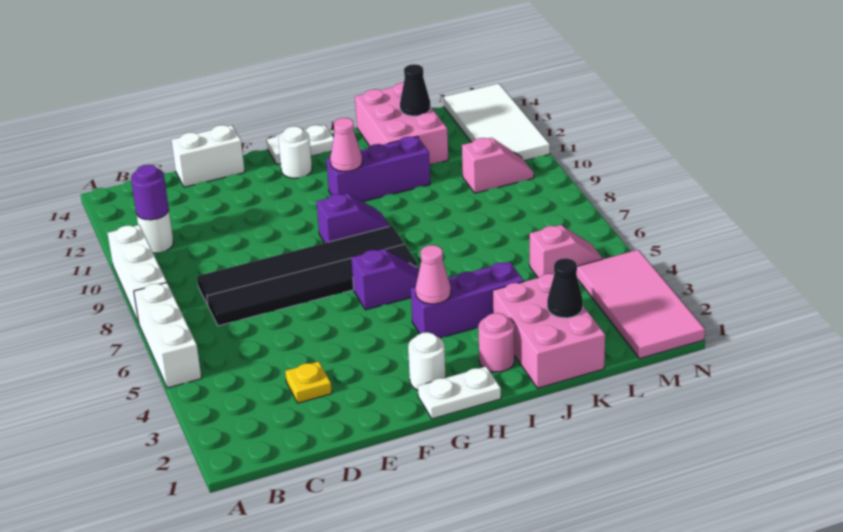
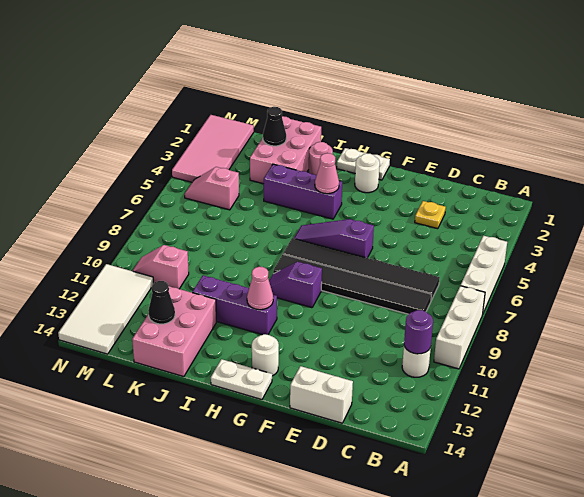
purple slope G6:H6 level 1 top G -> purple slope F6:H6 level 1 top F

